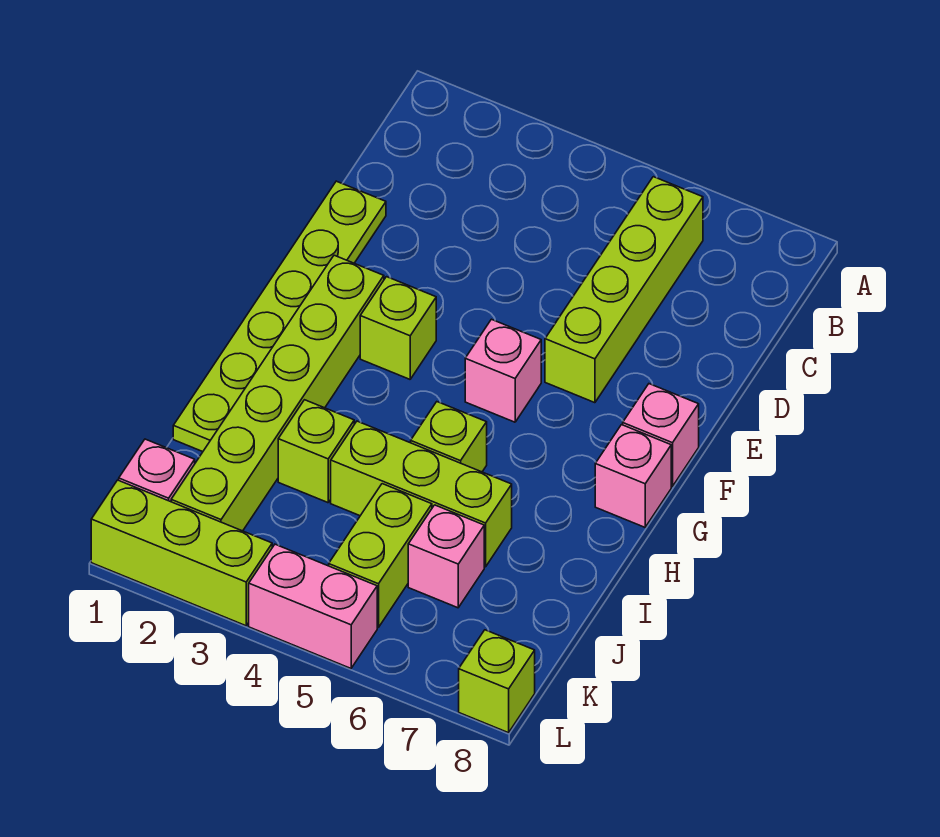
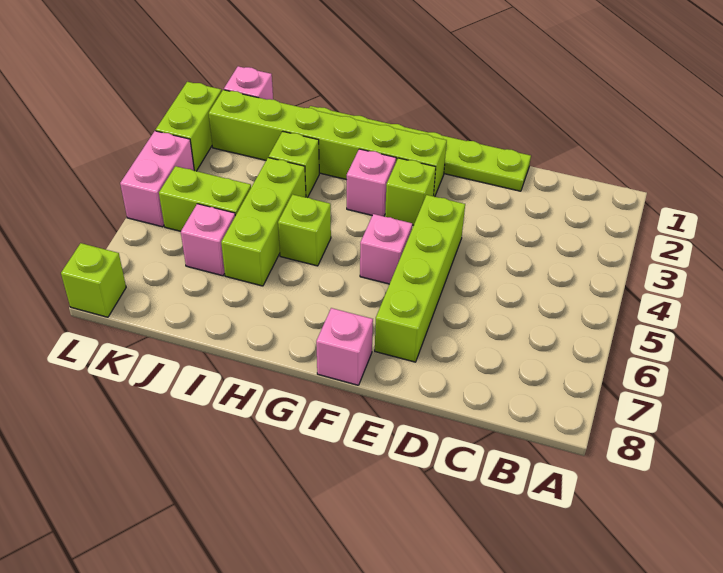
lime brick B6:E6 level 1 -> lime brick E4:E7 level 1
pink brick G8 level 1 -> pink brick G3 level 1
lime brick L1:L3 level 1 -> lime brick L2:L3 level 1

